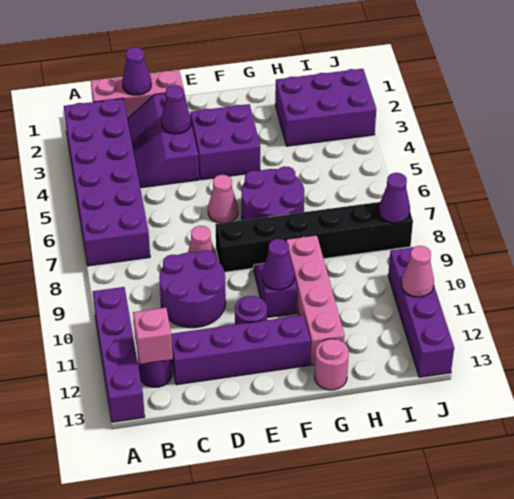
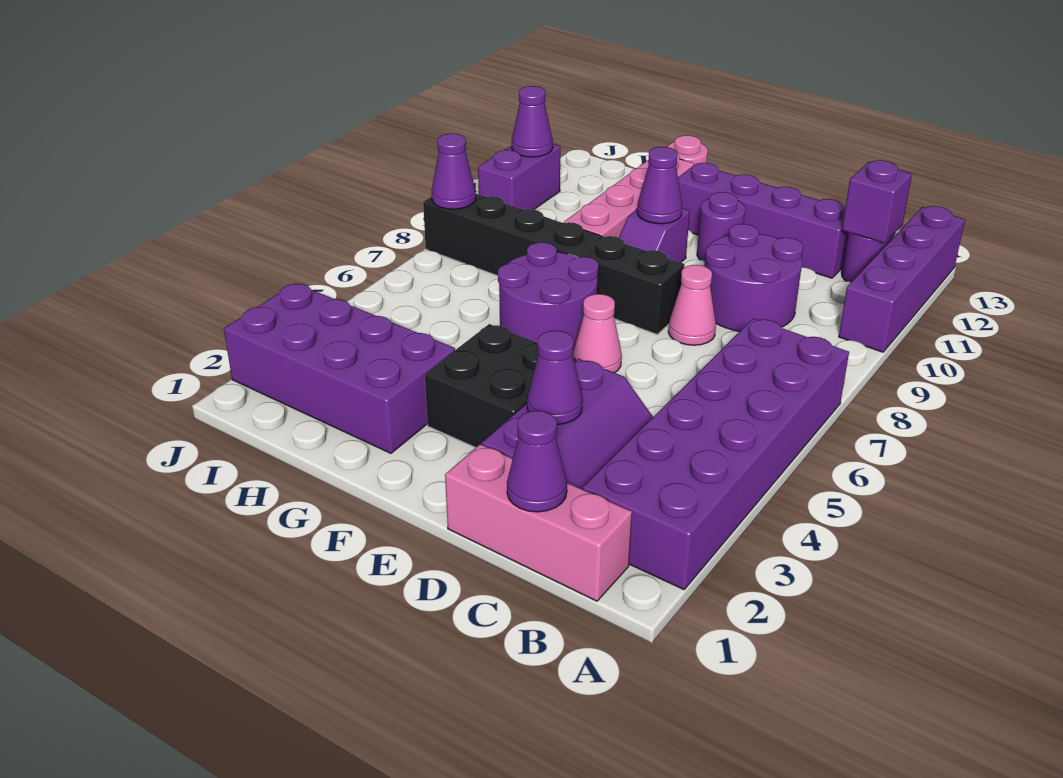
pink brick B12 level 2 -> purple brick B12 level 2
purple brick E3:F4 level 1 -> black brick E3:F4 level 1
purple brick H2:J3 level 1 -> purple brick G2:J3 level 1
purple brick J10:J13 level 1 -> purple brick J10:J11 level 1
pink cone J11 level 2 -> purple cone J11 level 2

